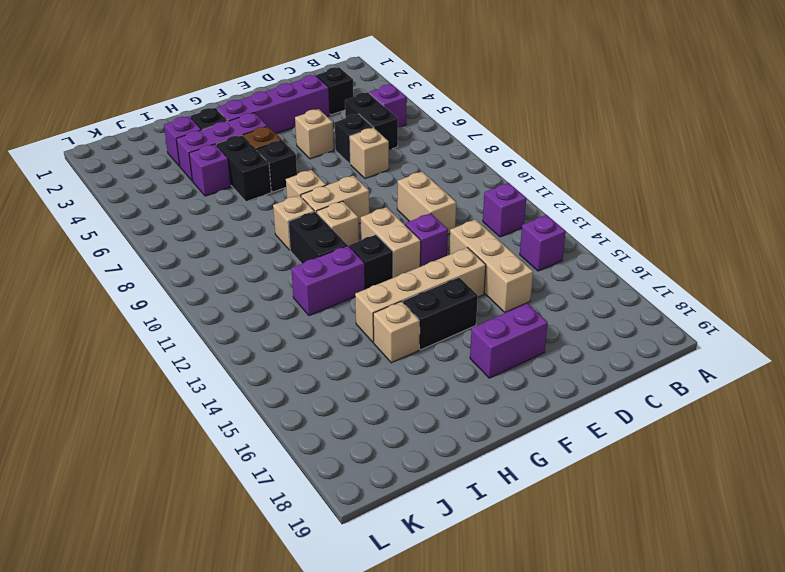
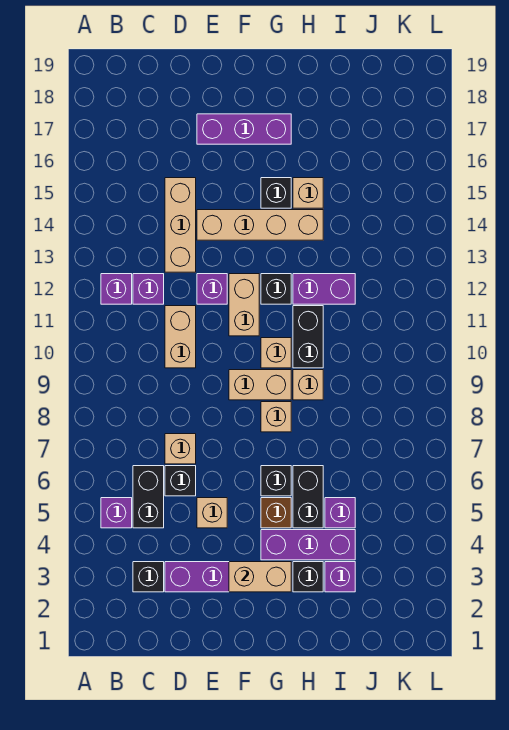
purple brick B14 level 1 -> purple brick C12 level 1
purple brick E17:F17 level 1 -> purple brick E17:G17 level 1
none -> tan brick F3:G3 level 2
black brick F15:G15 level 1 -> black brick G15 level 1

